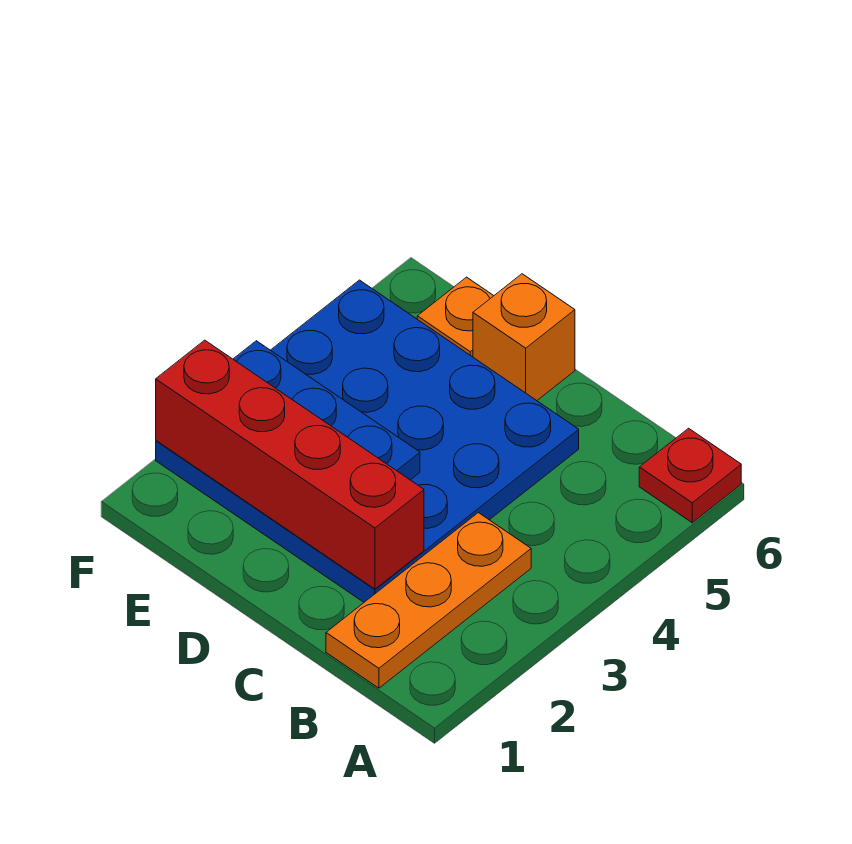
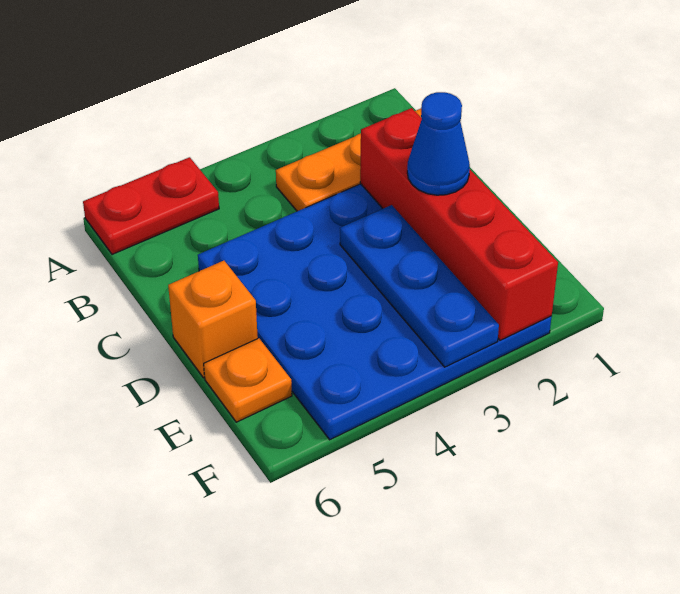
red plate A6 level 1 -> red plate A5:A6 level 1
none -> blue cone D2 level 3

